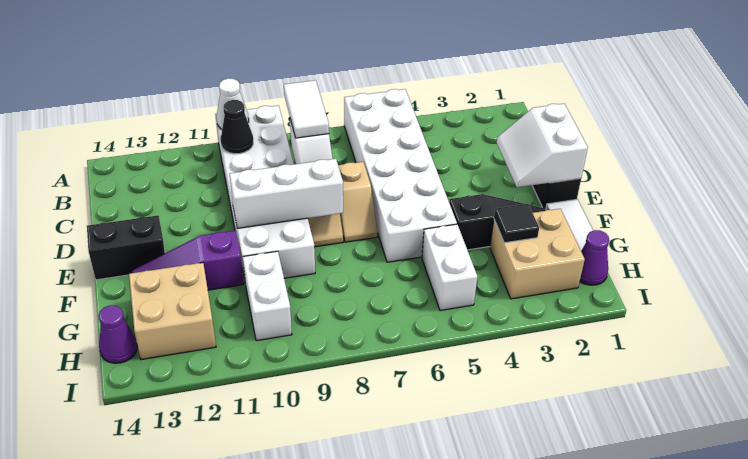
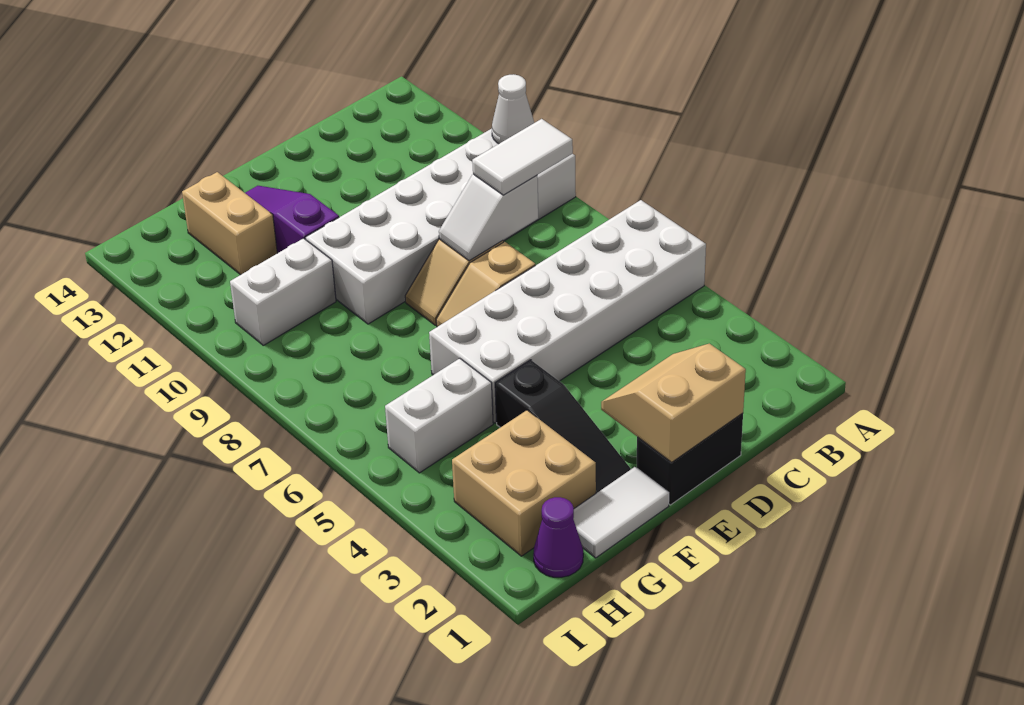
black cone B10 level 2 -> none
white slope D1:E2 level 2 top 1 -> tan slope D1:E2 level 2 top 1
white brick E8:E10 level 2 -> none
black brick E13:E14 level 1 -> none
black tile G3 level 2 -> none
tan brick G12:H13 level 1 -> tan brick G12:G13 level 1
purple cone H14 level 1 -> none

